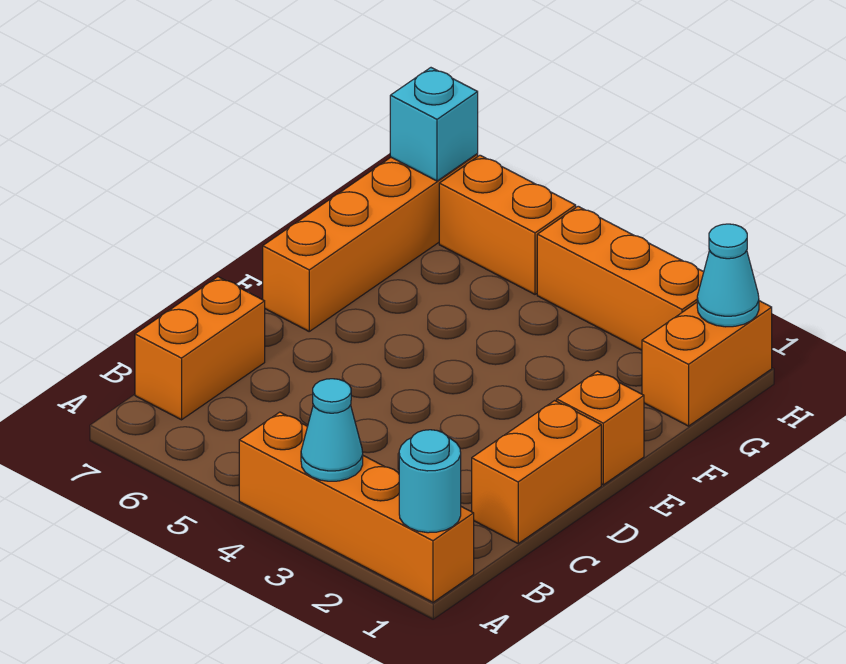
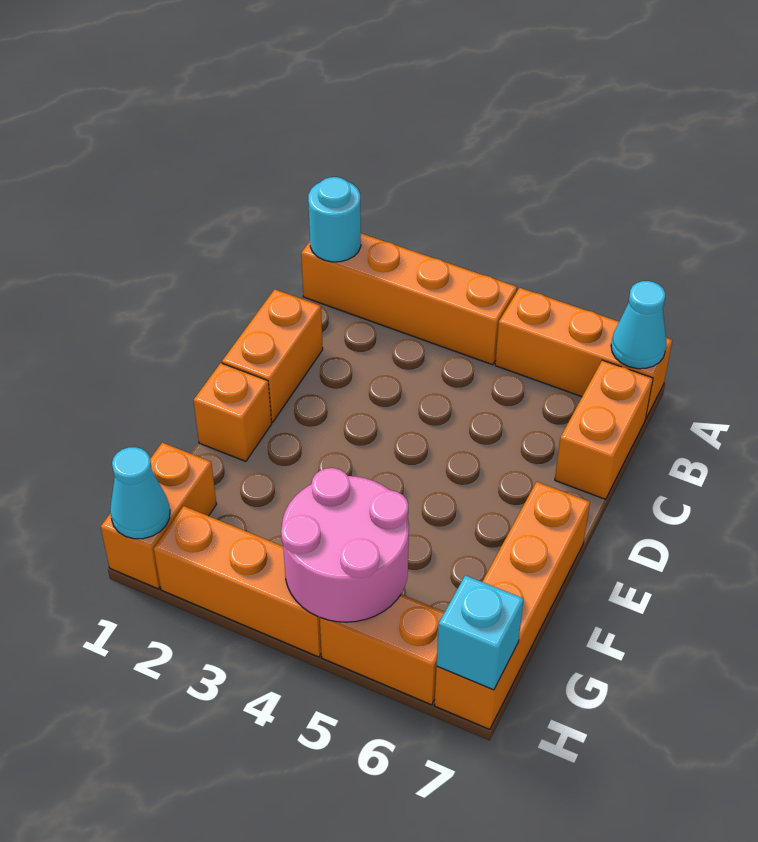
cyan cone A3 level 2 -> cyan cone A7 level 2
none -> orange brick A5:A7 level 1
none -> pink round brick G4:H5 level 2

